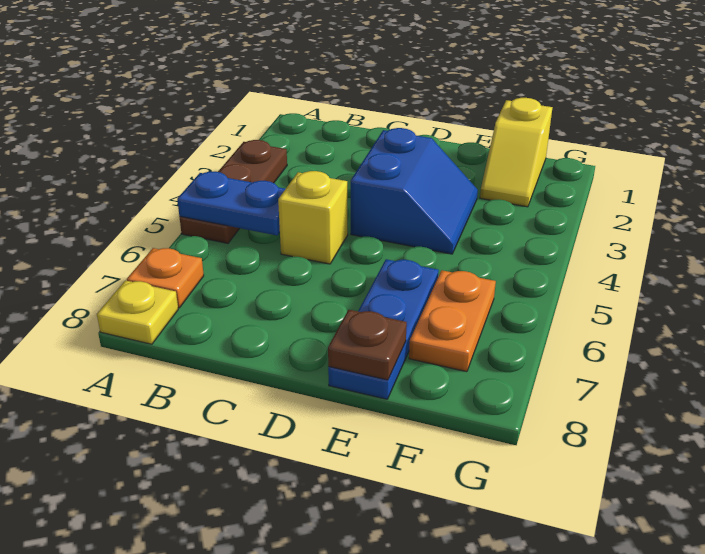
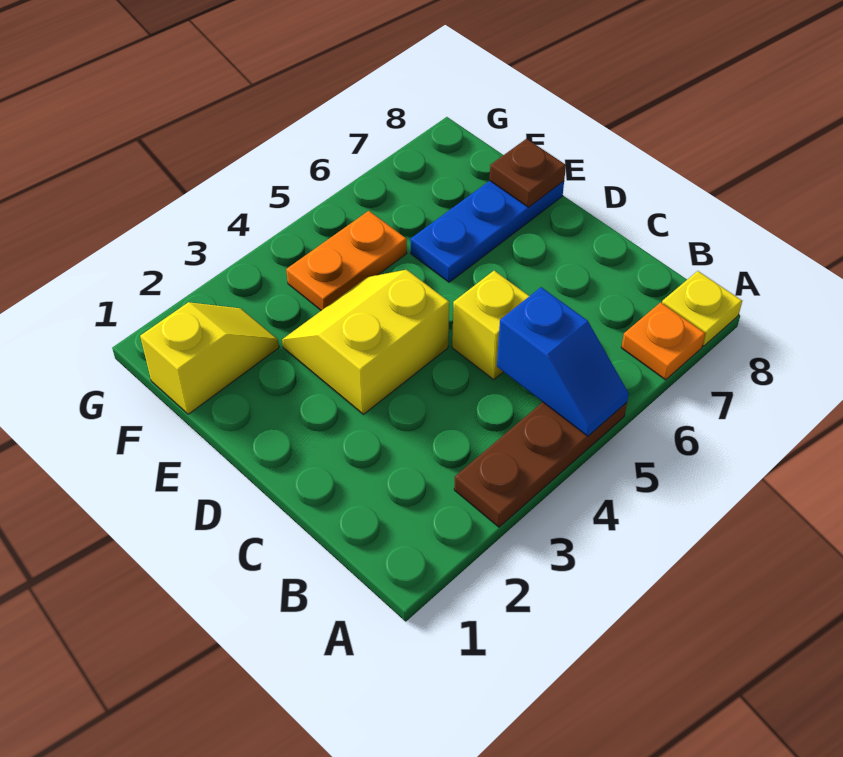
blue plate A5:B5 level 2 -> blue slope A5:B5 level 2 top B
blue slope D3:E4 level 1 top D -> yellow slope D3:E4 level 1 top D
orange plate F6:F7 level 1 -> orange plate F4:F5 level 1

